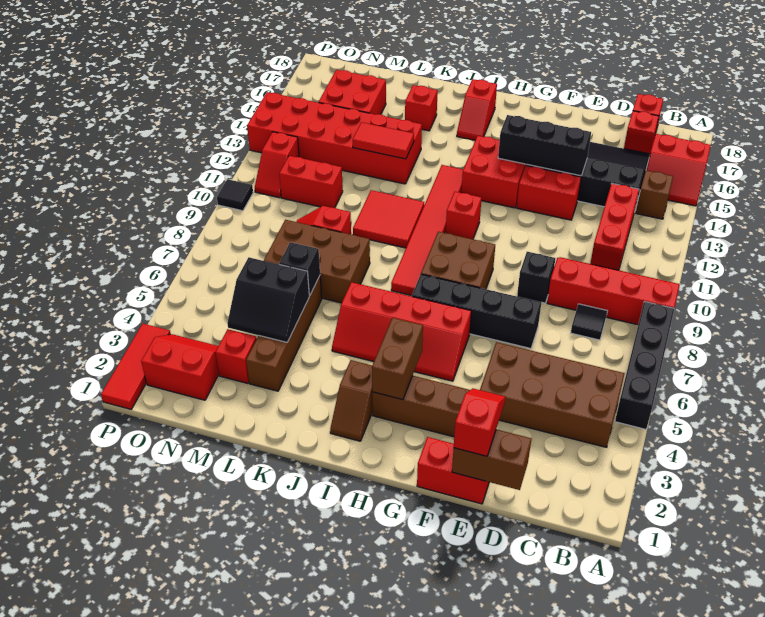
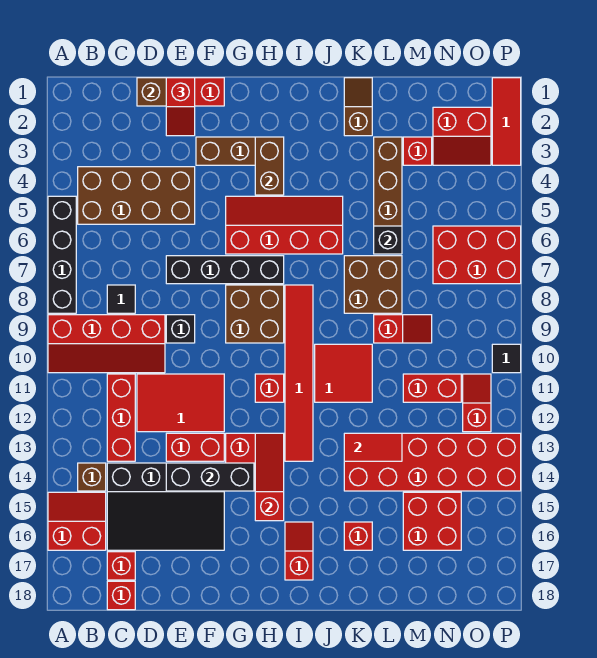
none -> red tile D11:F12 level 1
none -> red slope H13:H15 level 2 top 15
brown slope I2:I3 level 1 top 3 -> brown slope K1:K2 level 1 top 2
brown brick K7:M8 level 1 -> brown brick K7:L8 level 1
black slope L4:M5 level 2 top 5 -> none
none -> red brick N6:P7 level 1

